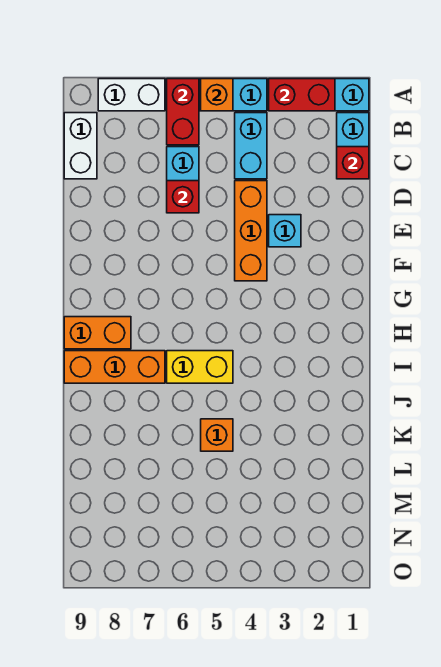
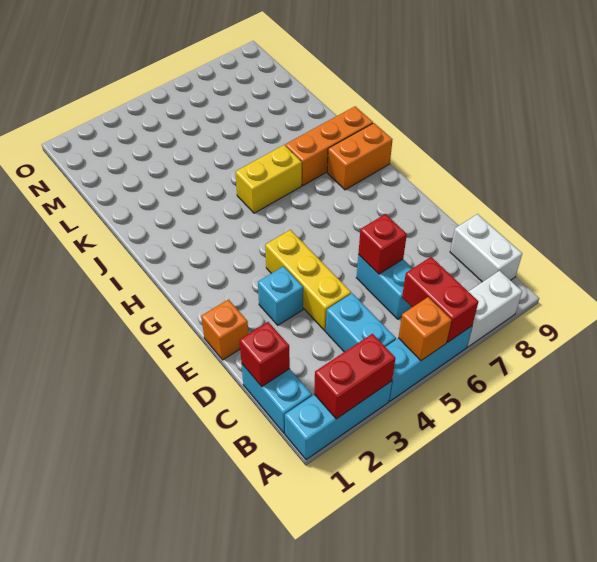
orange brick D4:F4 level 1 -> yellow brick D4:F4 level 1
orange brick K5 level 1 -> orange brick E1 level 1

